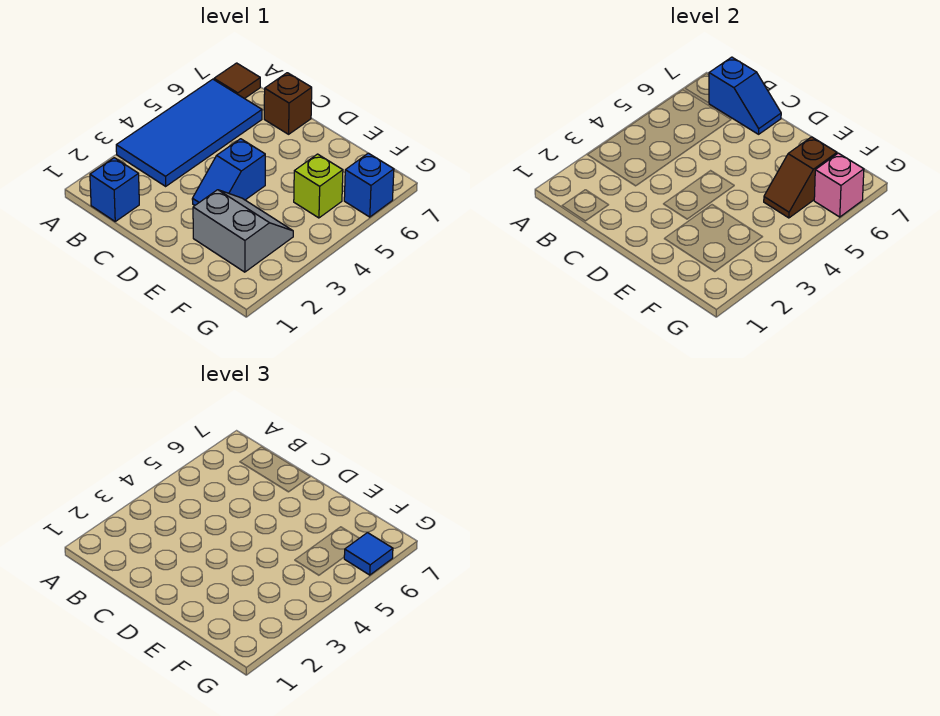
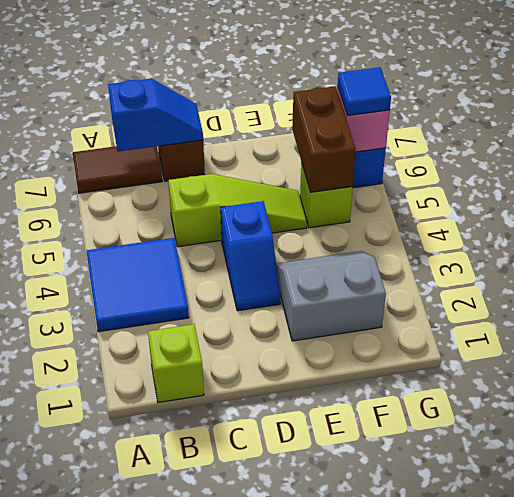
blue tile A3:B6 level 1 -> blue tile A3:B4 level 1
brown tile A7 level 1 -> brown tile A7:B7 level 1
blue brick B1 level 1 -> lime brick B1 level 1
none -> lime slope C5:E5 level 1 top C
brown slope F5:F6 level 2 top 6 -> brown brick F5:F6 level 2

